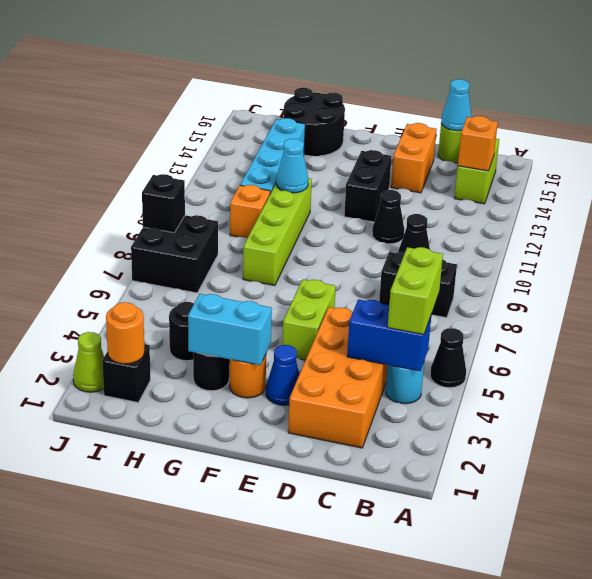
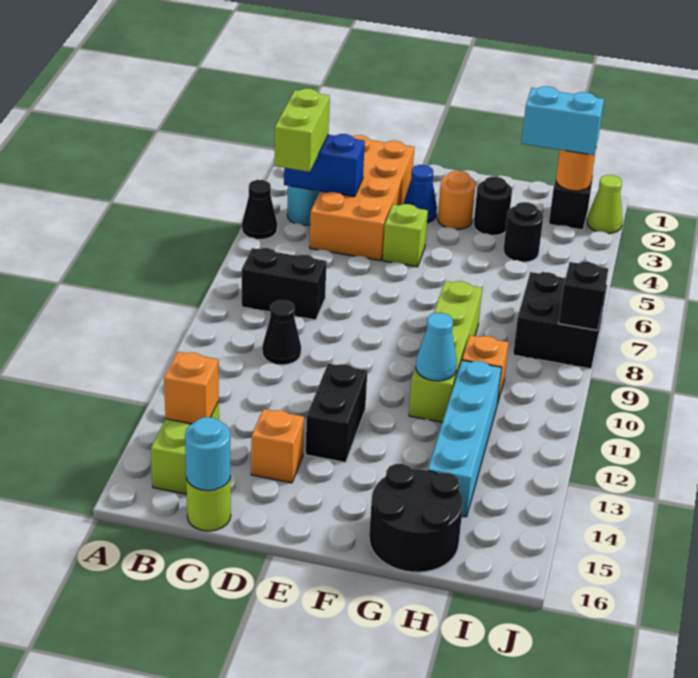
cyan cone C16 level 2 -> cyan round brick C16 level 2
black cone D11 level 1 -> none
orange brick D14:D15 level 1 -> orange brick D14 level 1
lime brick E5:E6 level 1 -> lime brick E5 level 1
cyan brick F3:G3 level 2 -> cyan brick H2:I2 level 3

